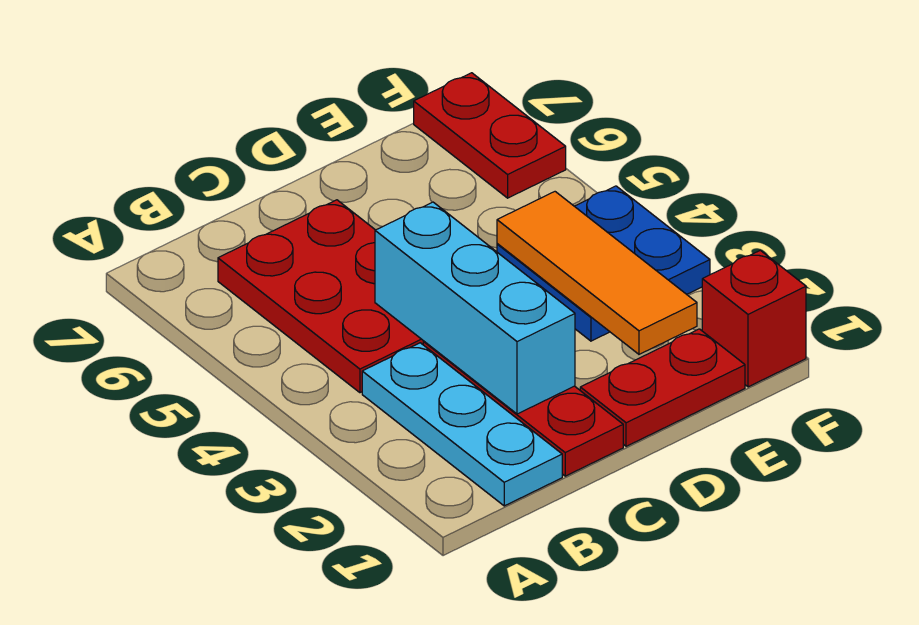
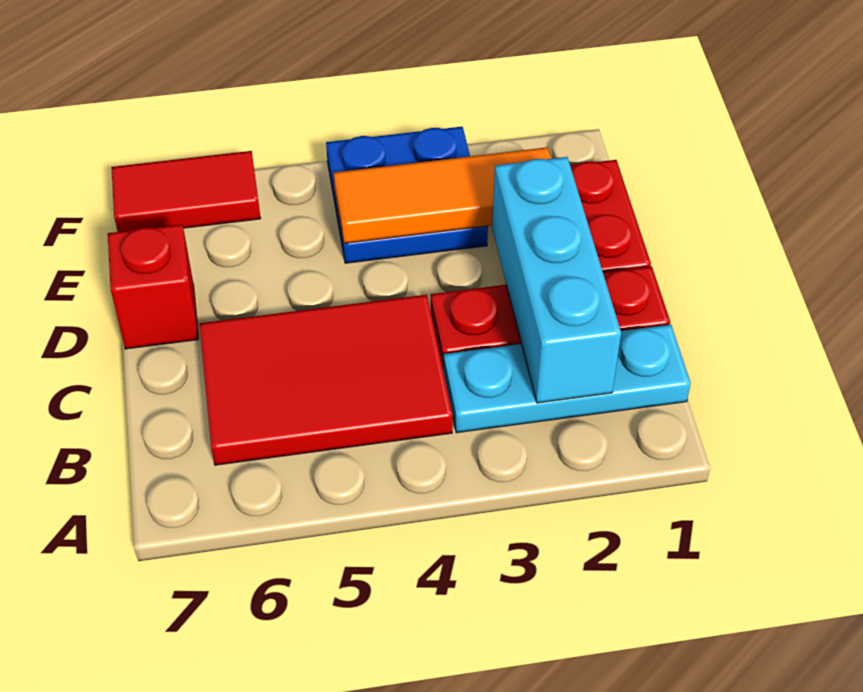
red plate B4:C6 level 1 -> red tile B4:C6 level 1
cyan brick C2:C4 level 2 -> cyan brick B2:D2 level 2
red brick F1 level 1 -> red brick D7 level 1
red plate F6:F7 level 1 -> red tile F6:F7 level 1

